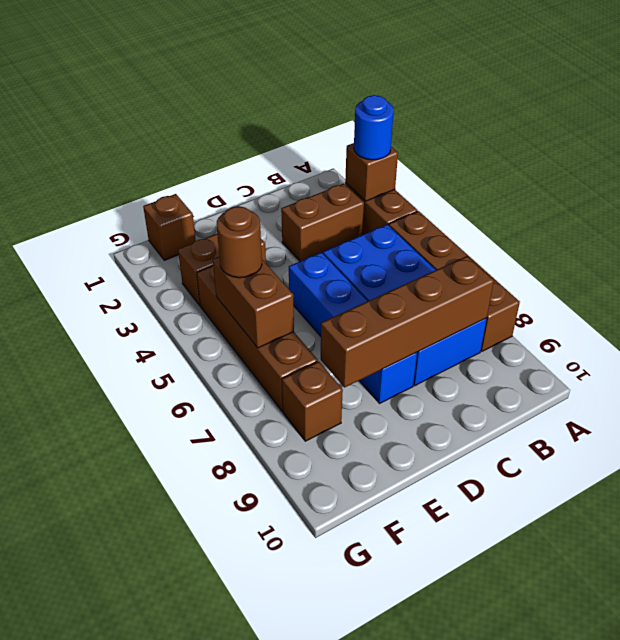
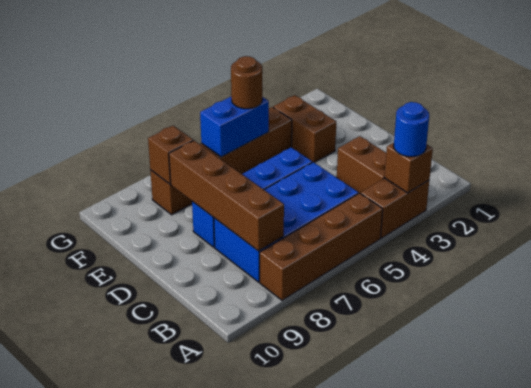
brown brick F1 level 1 -> brown brick F8 level 2
brown brick F5:F6 level 2 -> blue brick F5:F6 level 2

